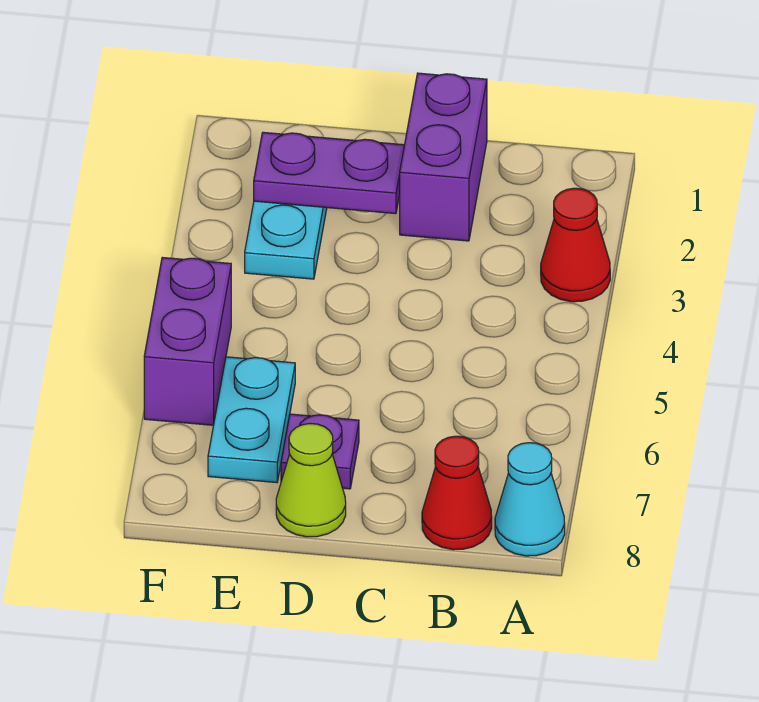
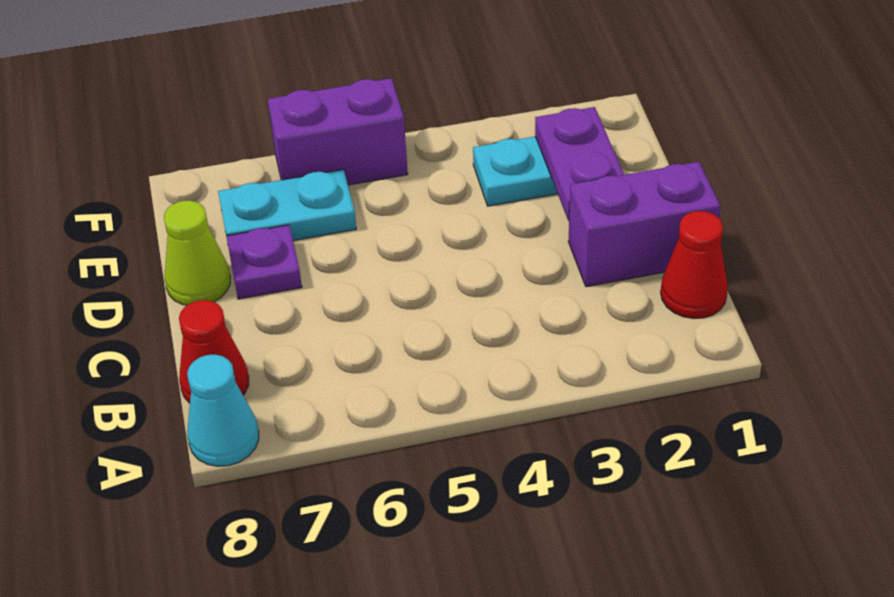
red cone A3 level 1 -> red cone B1 level 1

